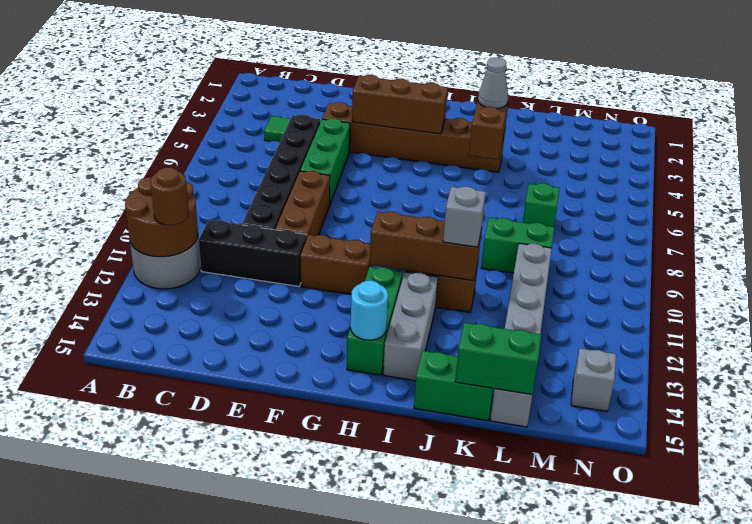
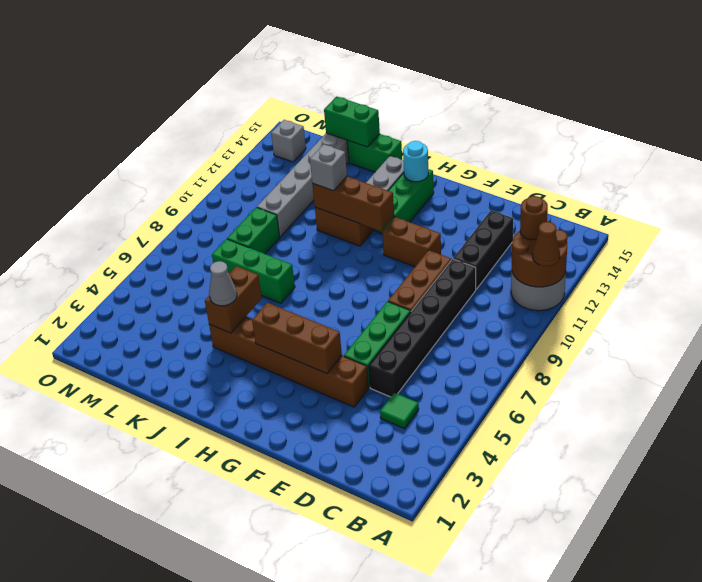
none -> brown cone A11 level 3
black brick C11:E11 level 1 -> black brick D11:D13 level 1
green brick K9:L9 level 1 -> green brick L8:L9 level 1
green brick L7 level 1 -> green brick J7:L7 level 1

